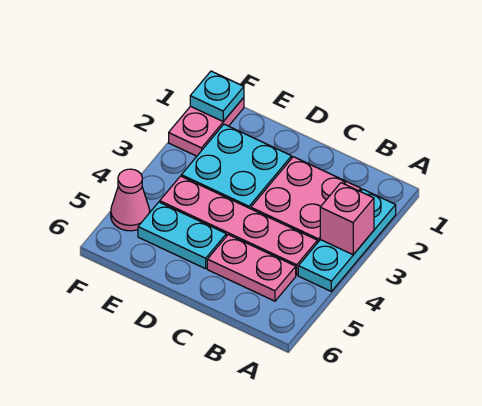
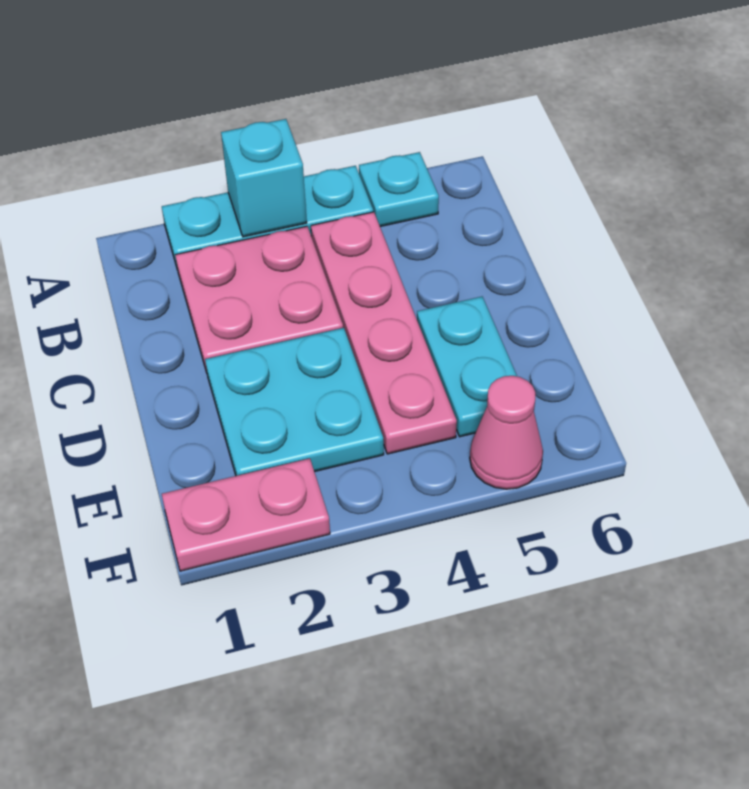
pink brick A3 level 2 -> cyan brick A3 level 2
pink plate B5:C5 level 1 -> none
cyan plate F1 level 2 -> cyan plate A5 level 1

